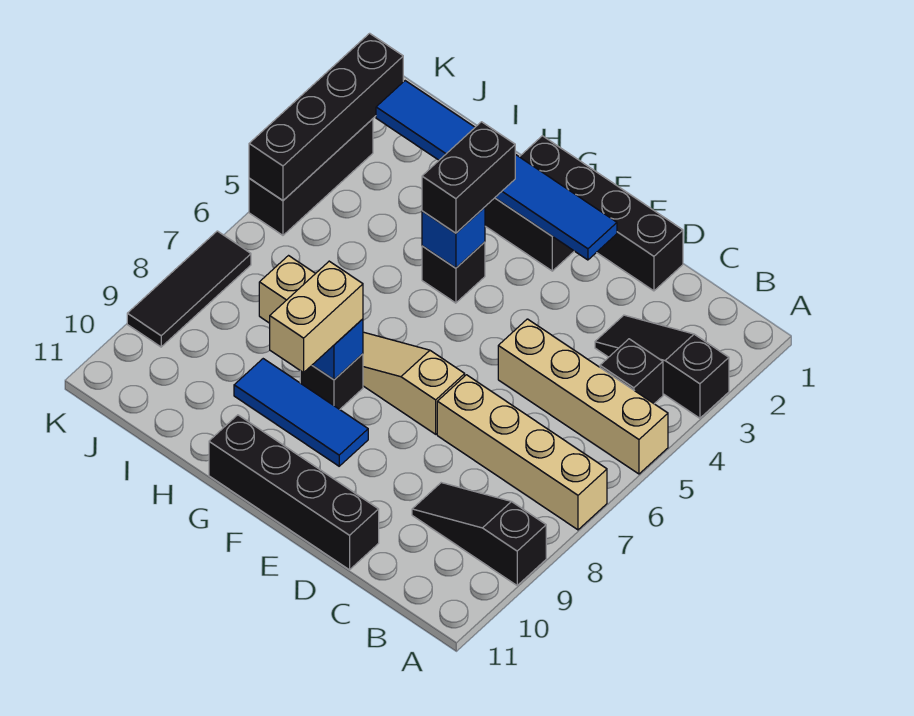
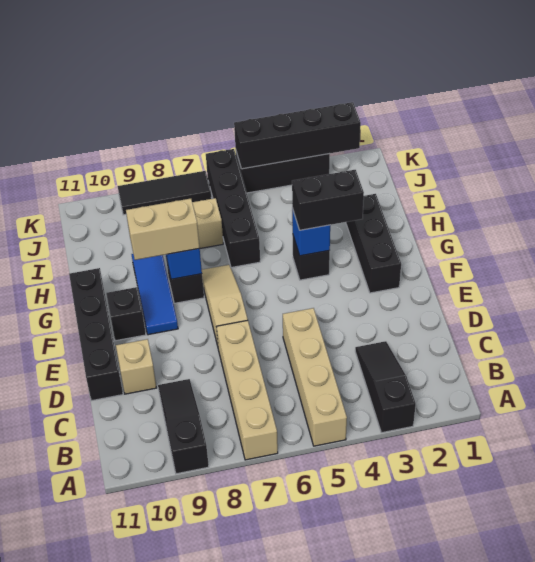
black brick B4 level 1 -> black brick F10 level 1
black brick D1:G1 level 1 -> black brick H6:K6 level 1
none -> tan brick D10 level 1
blue tile E2:J2 level 2 -> none

